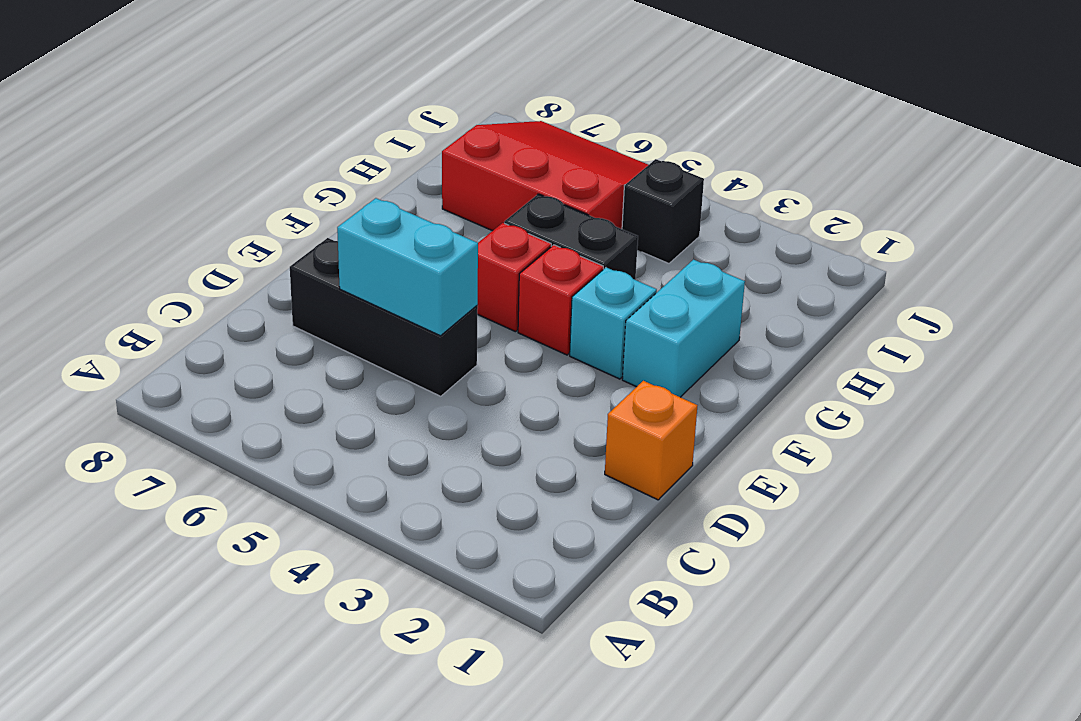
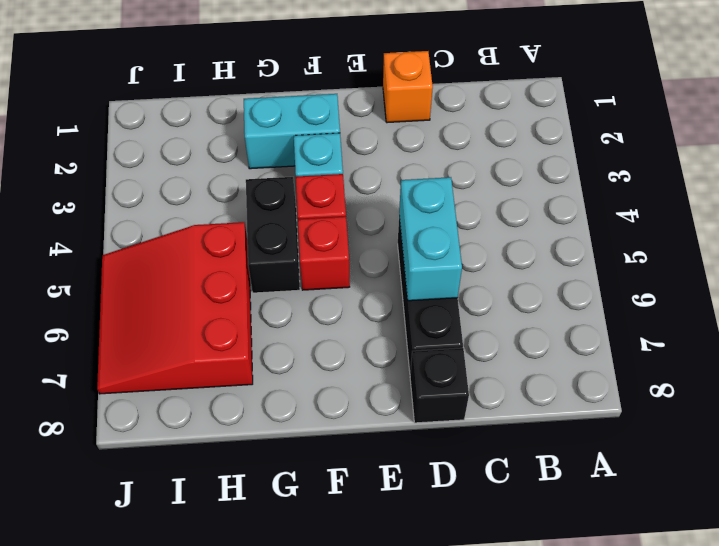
black brick I4 level 1 -> black brick D8 level 1

